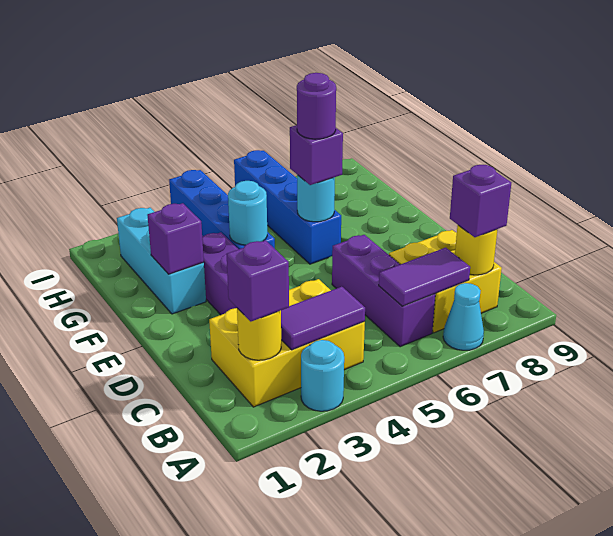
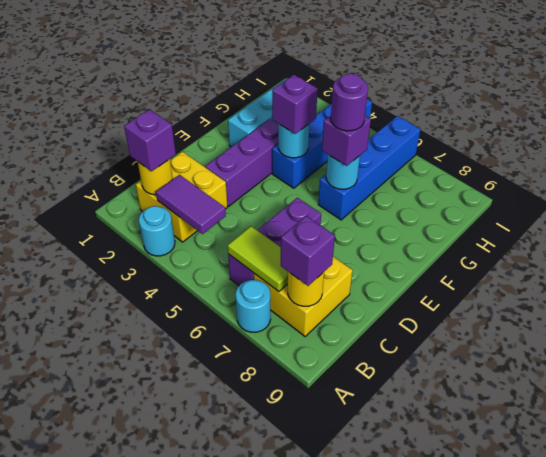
cyan cone A7 level 1 -> cyan round brick A7 level 1
yellow brick B2:C4 level 1 -> yellow brick B2:C3 level 1
purple tile B6:B7 level 2 -> lime tile B6:B7 level 2
purple brick F2 level 2 -> purple brick F4 level 3

